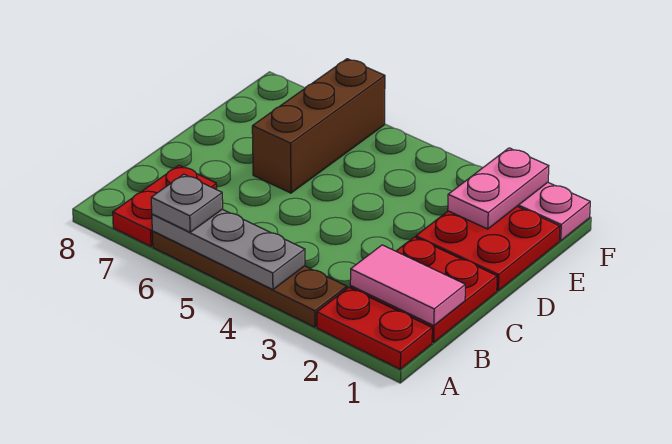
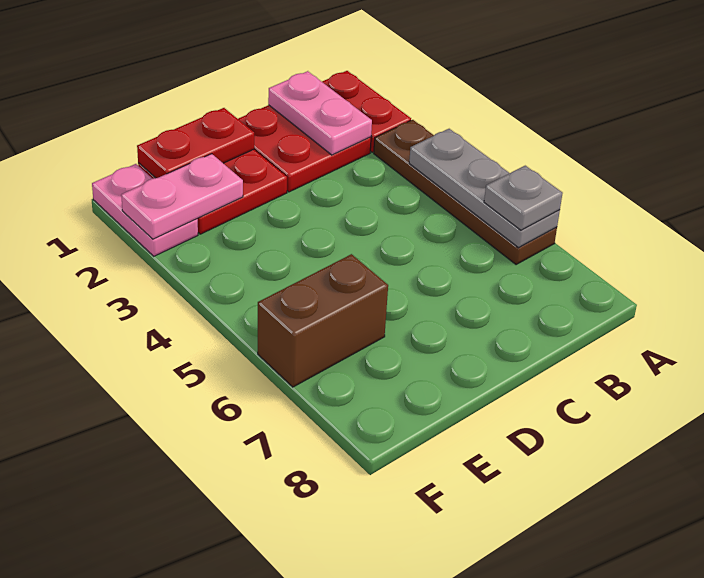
red plate A7:B7 level 1 -> red plate D1:E1 level 2
pink tile B1:B2 level 2 -> pink plate B1:B2 level 2
brown brick D6:F6 level 1 -> brown brick E6:F6 level 1

